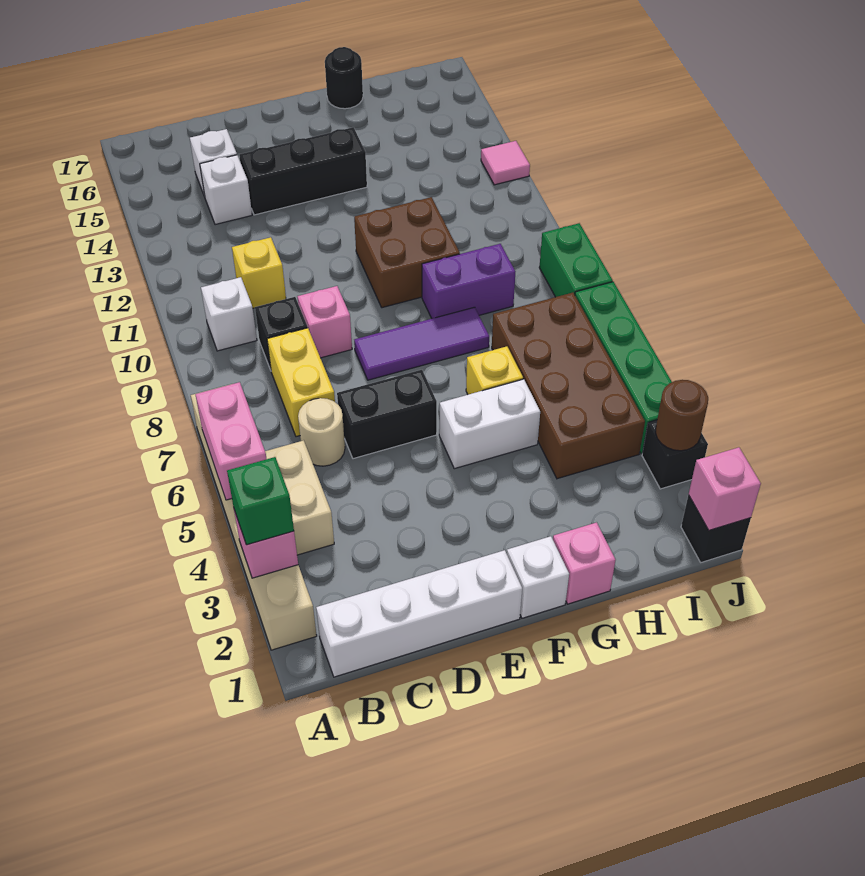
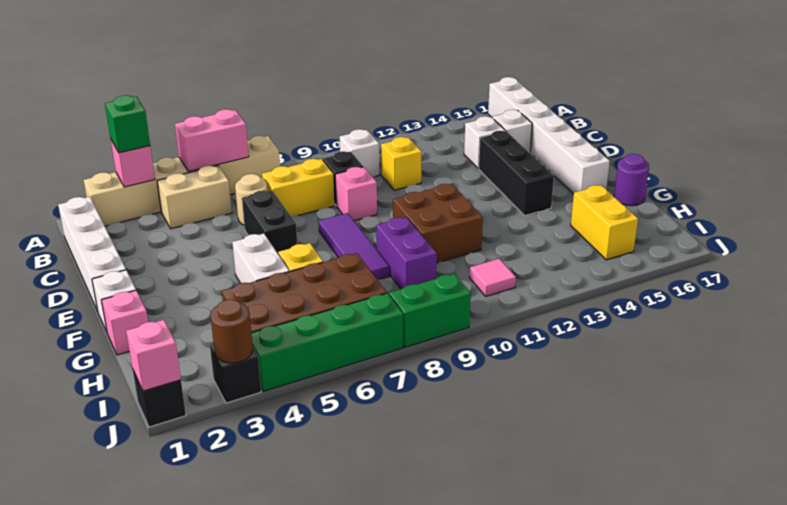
none -> white brick A16:F16 level 1
black round brick G17 level 1 -> purple round brick G17 level 1
none -> yellow brick H15:I15 level 1
pink tile J13 level 1 -> pink tile I11 level 1

